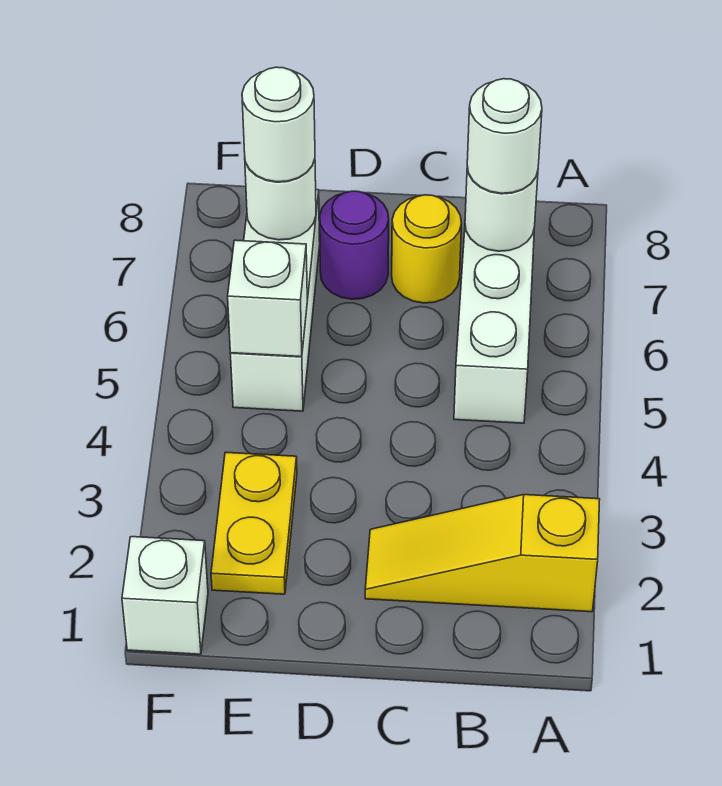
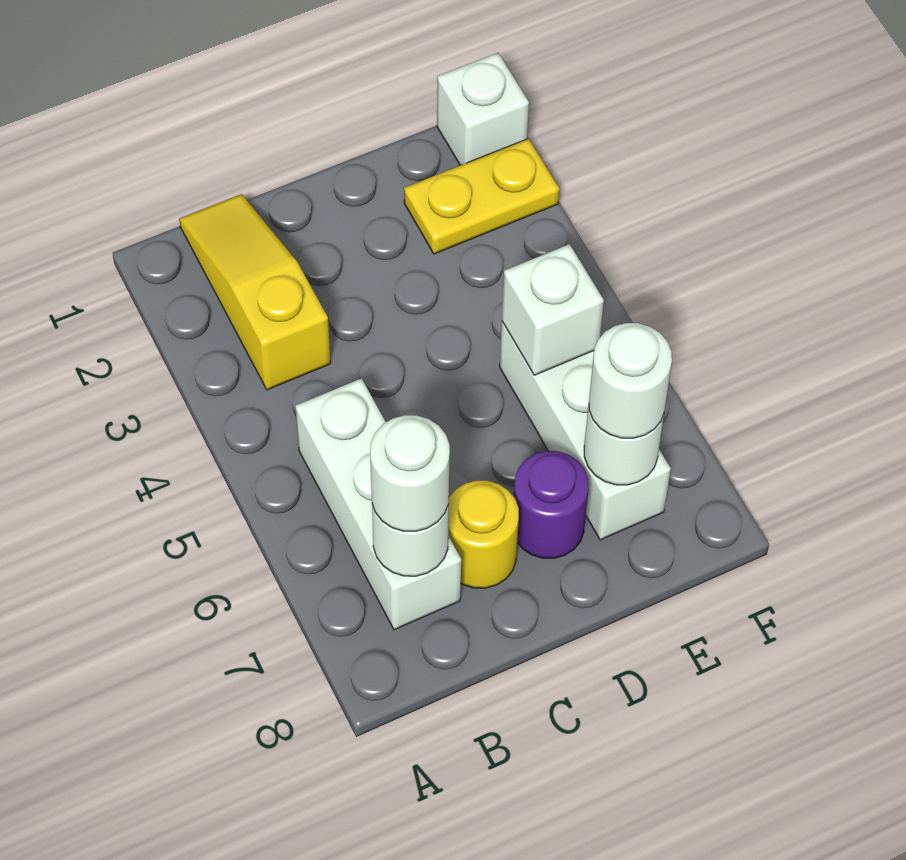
yellow slope A2:C2 level 1 top A -> yellow slope B1:B3 level 1 top 3
yellow plate E2:E3 level 1 -> yellow plate E2:F2 level 1

